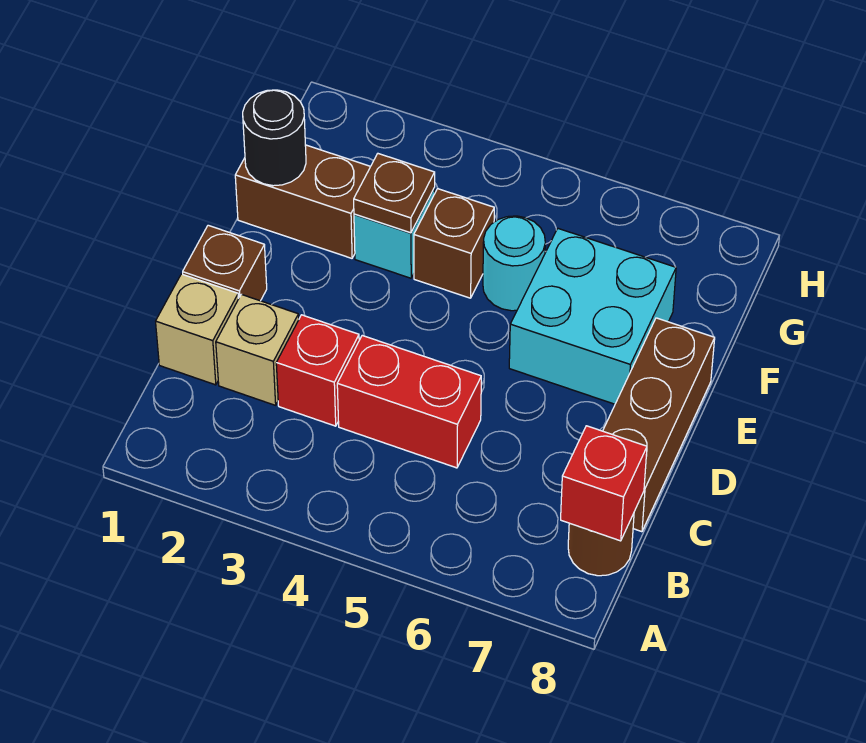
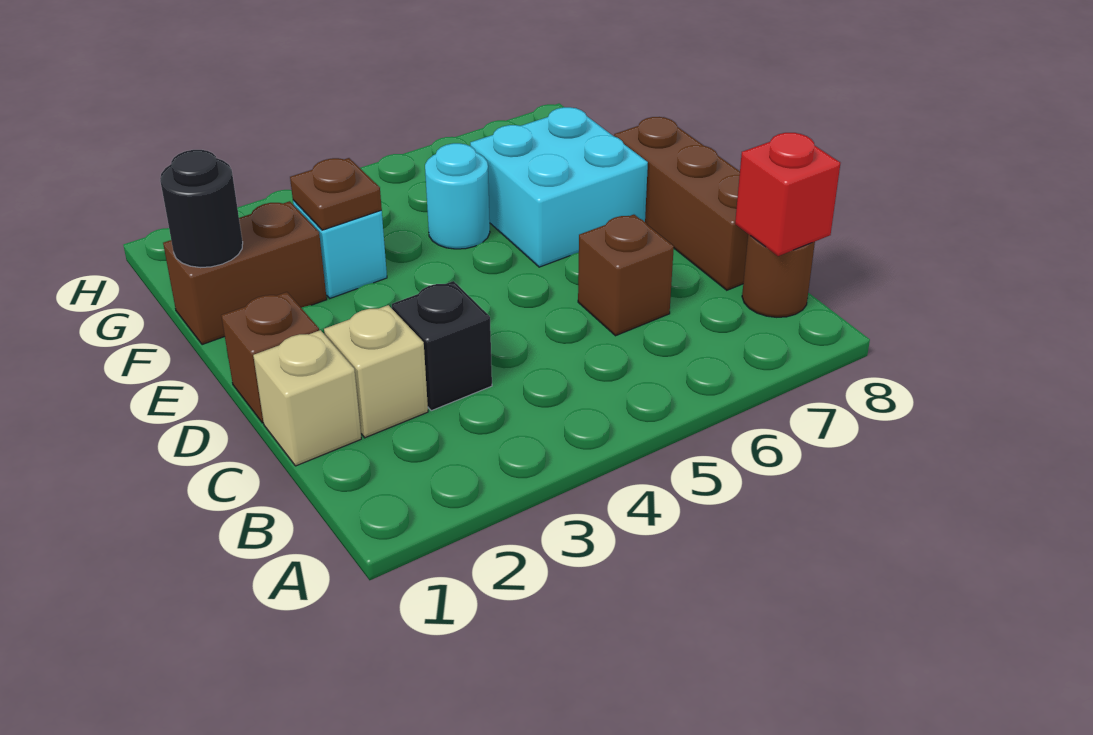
red brick C3 level 1 -> black brick C3 level 1
red brick C4:C5 level 1 -> none
brown brick F4 level 1 -> brown brick C6 level 1

